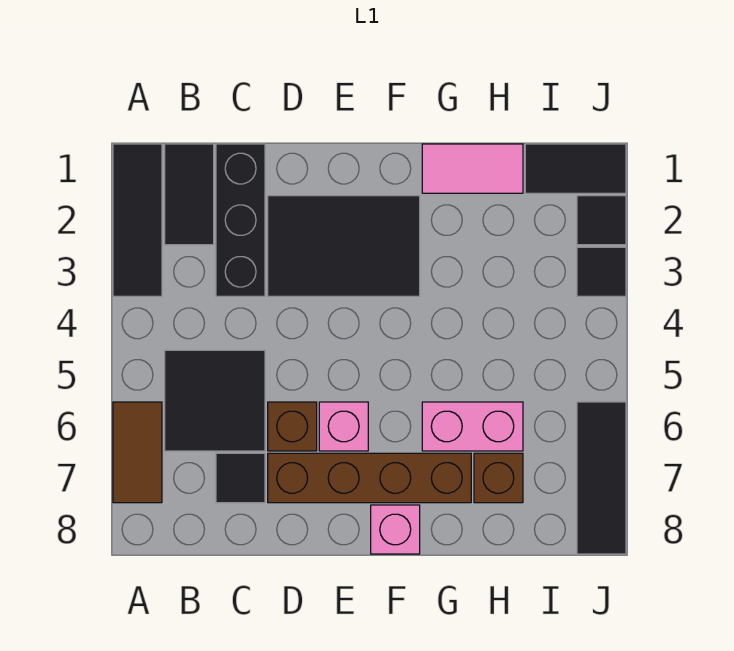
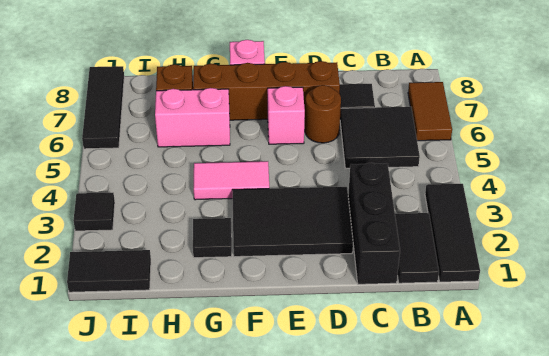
brown brick D6 level 1 -> brown round brick D6 level 1
pink tile G1:H1 level 1 -> pink tile F4:G4 level 1
black tile J2 level 1 -> black tile G2 level 1

